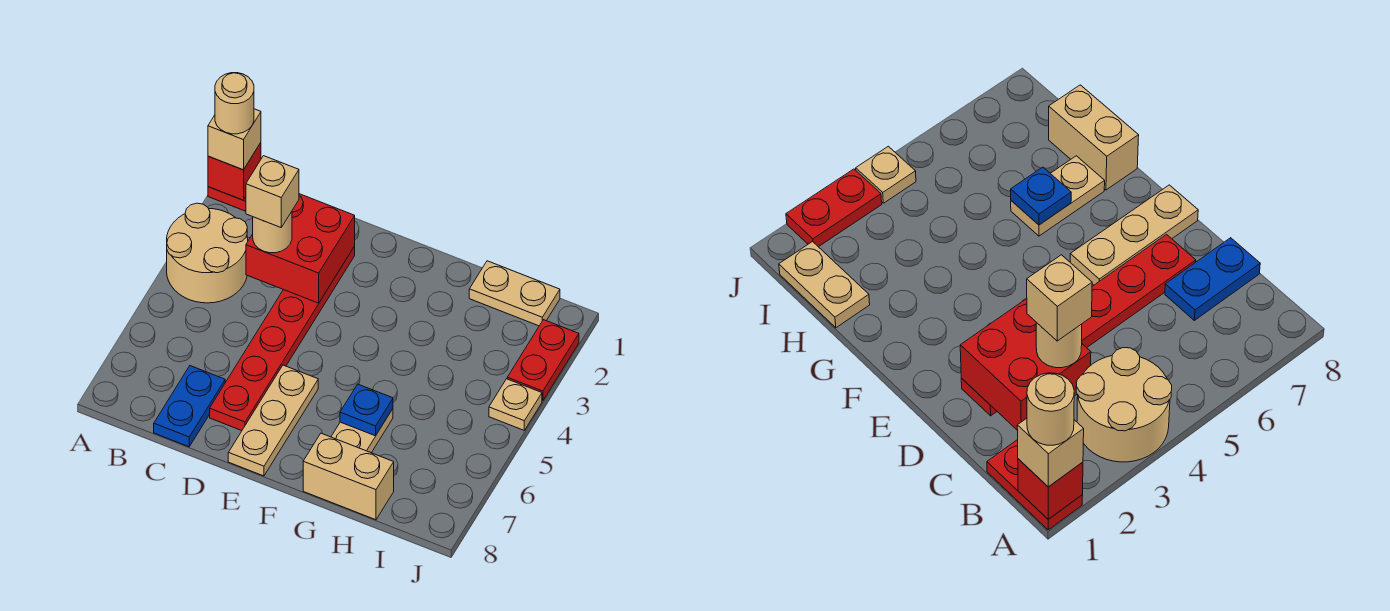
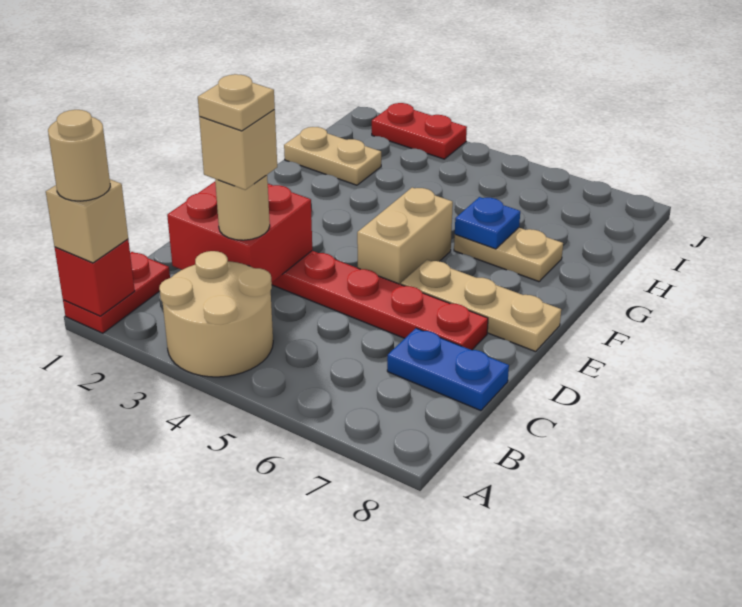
tan brick G8:H8 level 1 -> tan brick E5:F5 level 1
tan plate H1:I1 level 1 -> tan plate H1:H2 level 1
tan plate J4 level 1 -> tan plate C3 level 5

